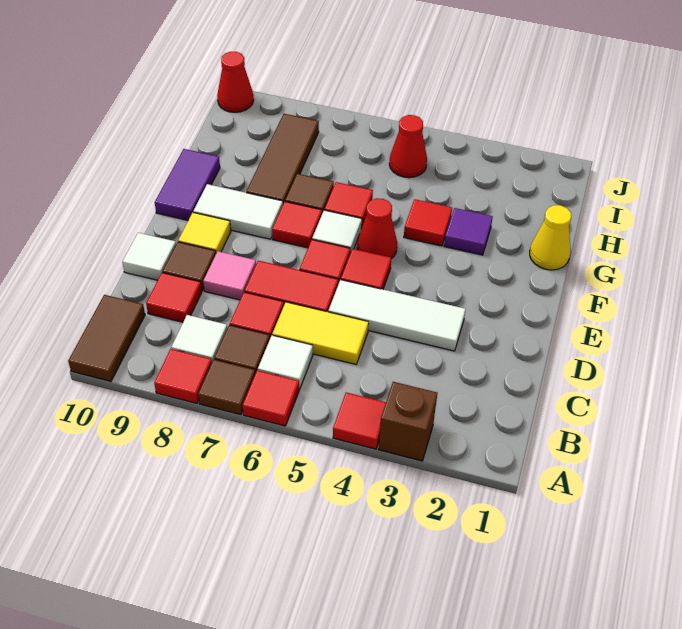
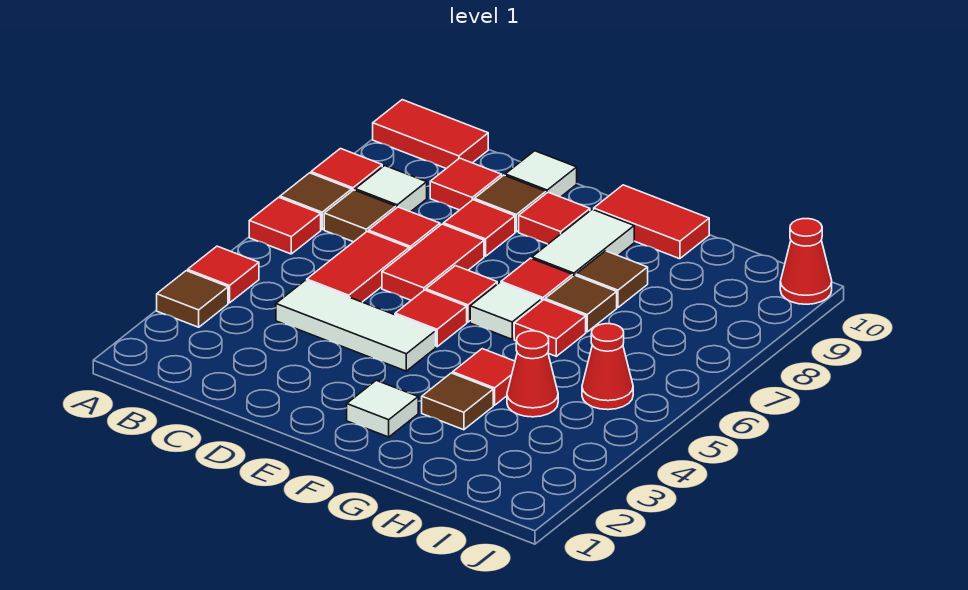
brown brick A3 level 1 -> brown tile A3 level 1
brown tile A10:B10 level 1 -> red tile A10:B10 level 1
white tile B6 level 1 -> white tile F2 level 1
yellow tile C5:C6 level 1 -> red tile C5:C6 level 1
white tile D3:D5 level 1 -> white tile C4:E4 level 1
pink tile D8 level 1 -> red tile D8 level 1
yellow tile E9 level 1 -> red tile E9 level 1
red cone F5 level 1 -> red cone H4 level 1
purple tile F10:G10 level 1 -> red tile F10:G10 level 1
yellow cone G1 level 1 -> none
purple tile G3 level 1 -> brown tile G3 level 1
brown tile G8:I8 level 1 -> brown tile G8 level 1

